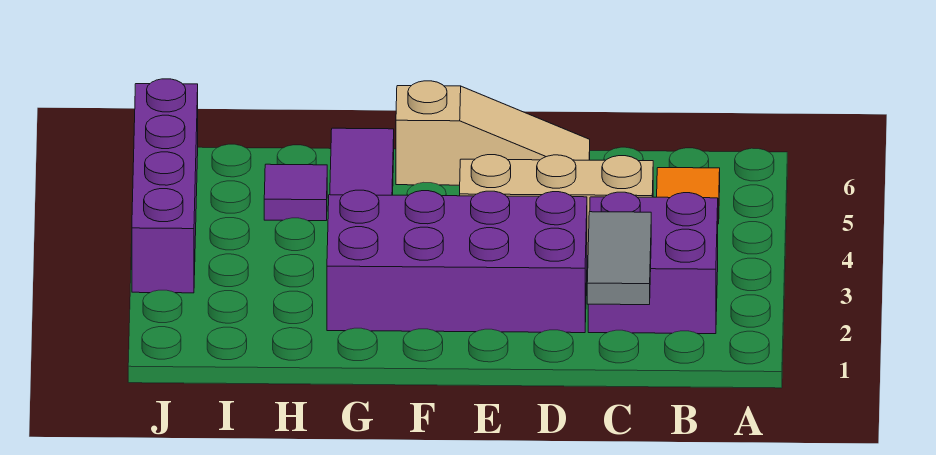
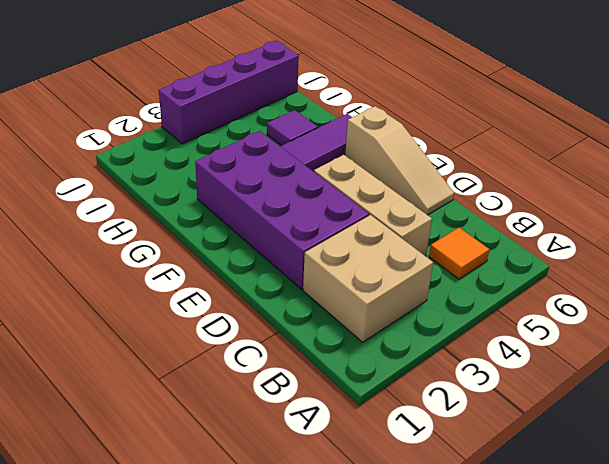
purple brick B2:C3 level 1 -> tan brick B2:C3 level 1
grey tile C1:C2 level 2 -> none

